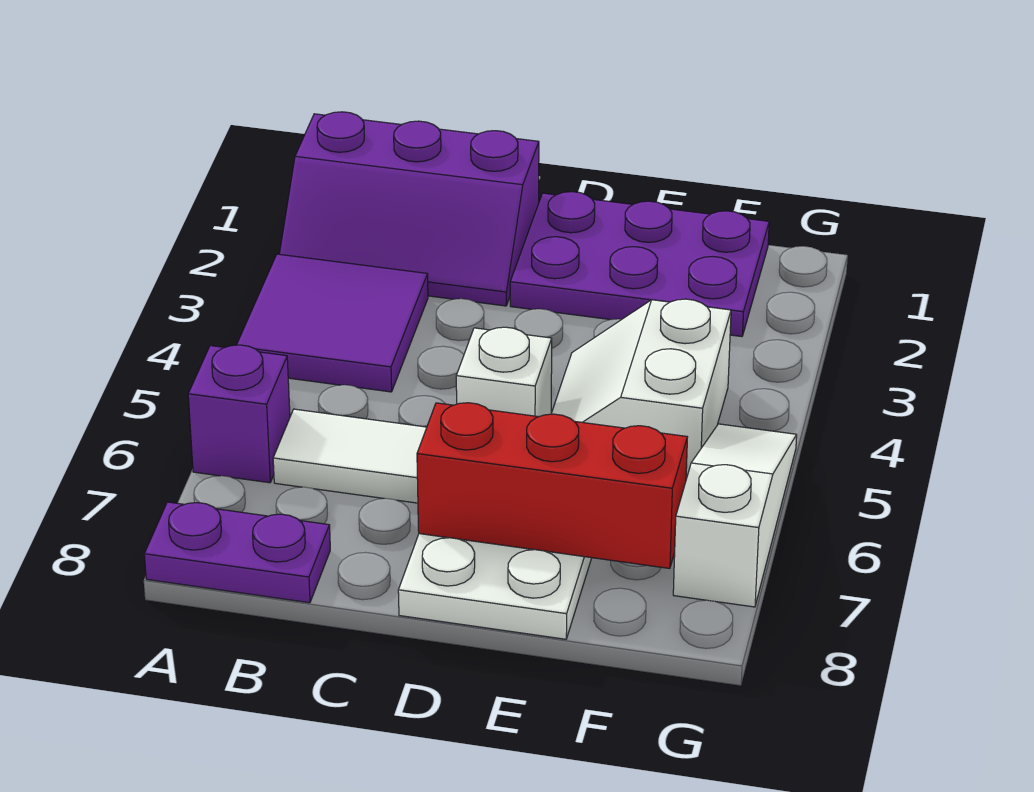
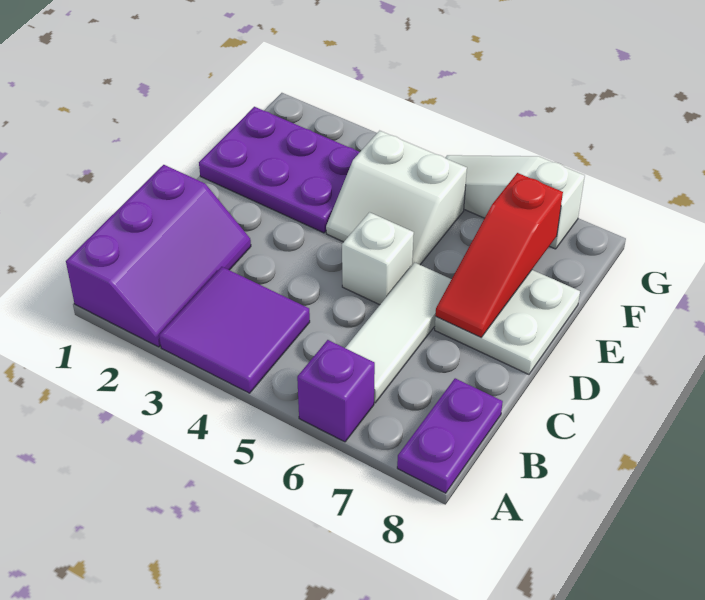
purple plate D1:F2 level 1 -> purple plate E1:F3 level 1
red brick D7:F7 level 2 -> red slope D7:F7 level 2 top F

